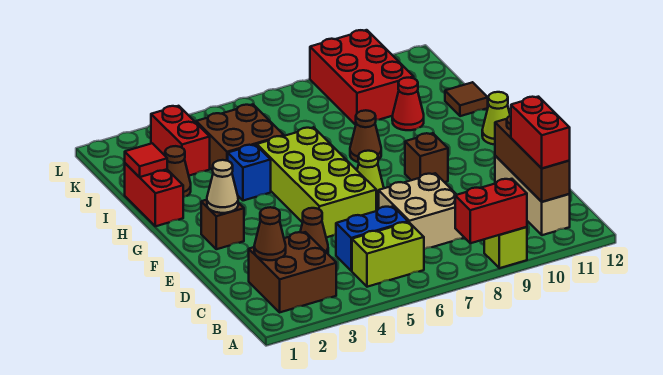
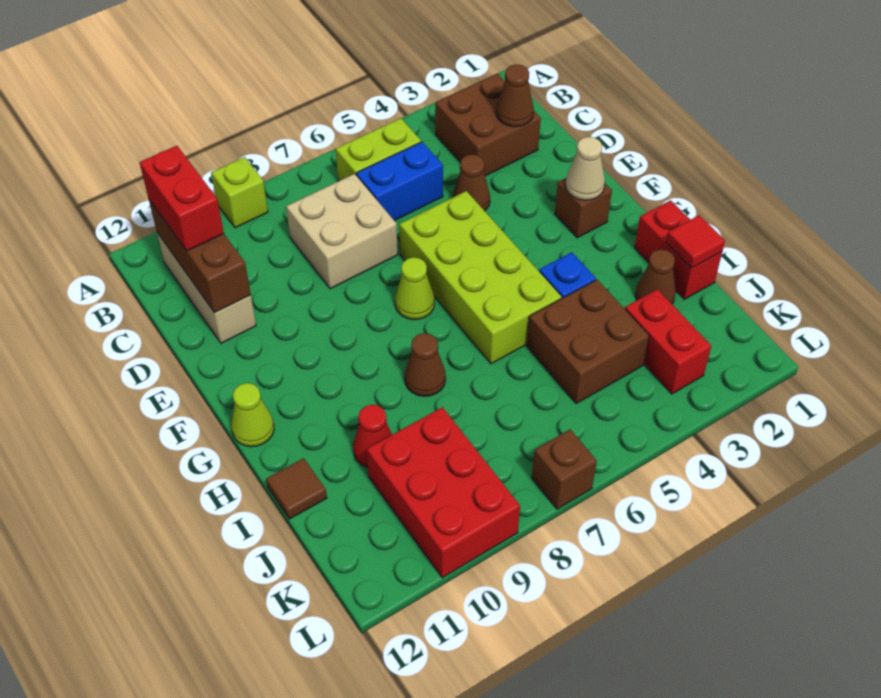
red brick A8:A9 level 2 -> none
brown brick F9 level 1 -> brown brick L7 level 1

